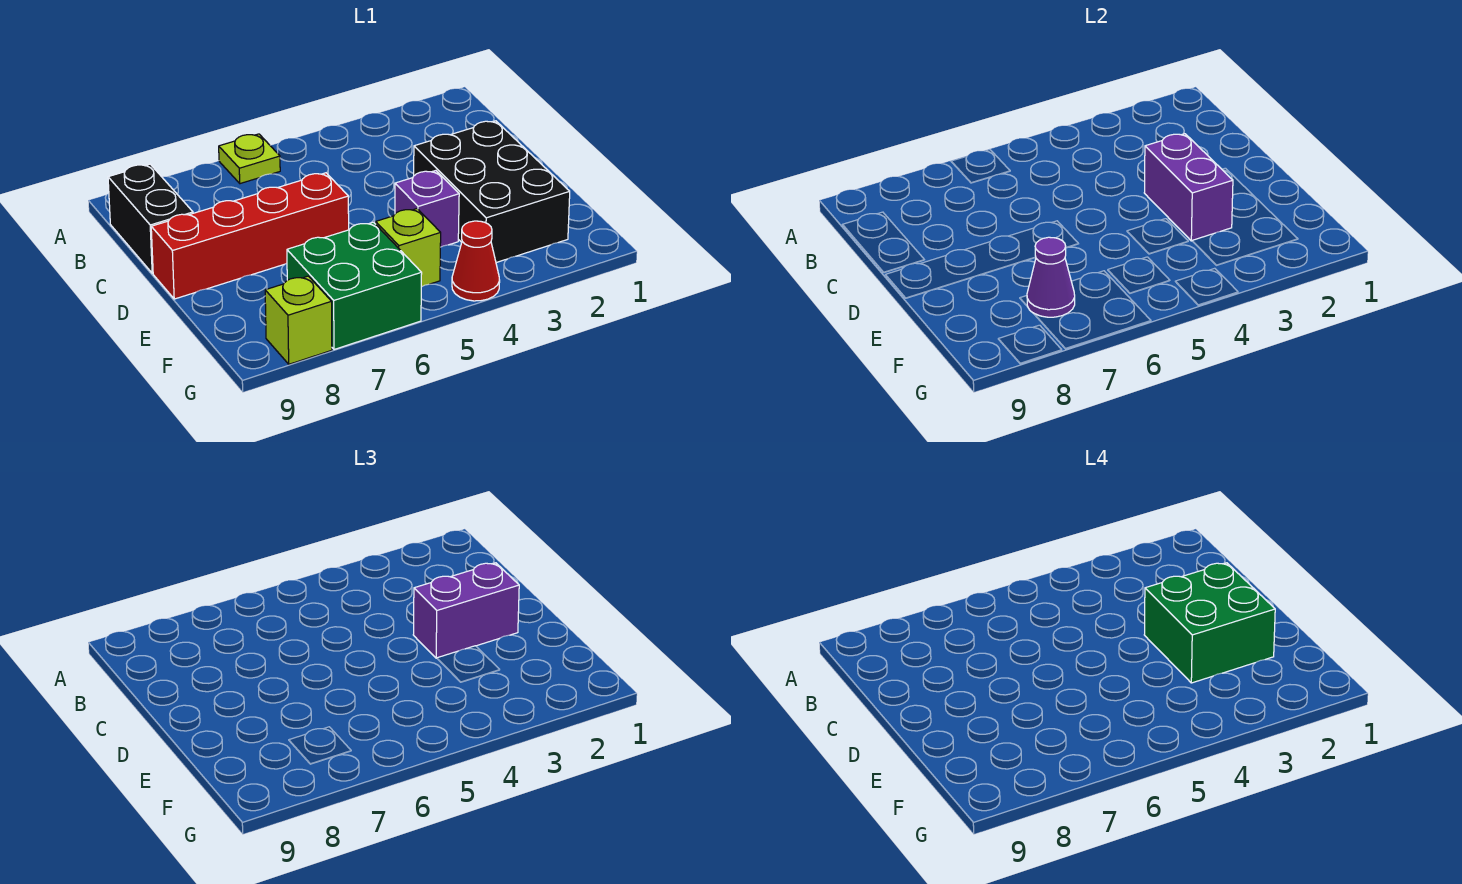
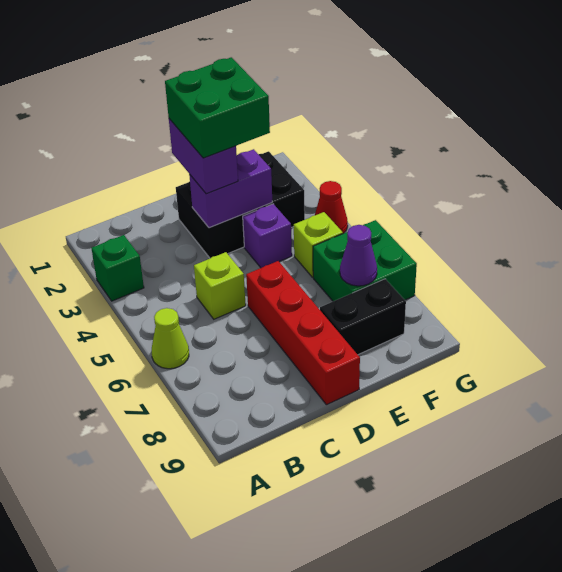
none -> green brick A3 level 1
lime plate A6 level 1 -> lime cone A6 level 1
black brick B9:C9 level 1 -> black brick E8:F8 level 1
lime brick G8 level 1 -> lime brick C5 level 1

